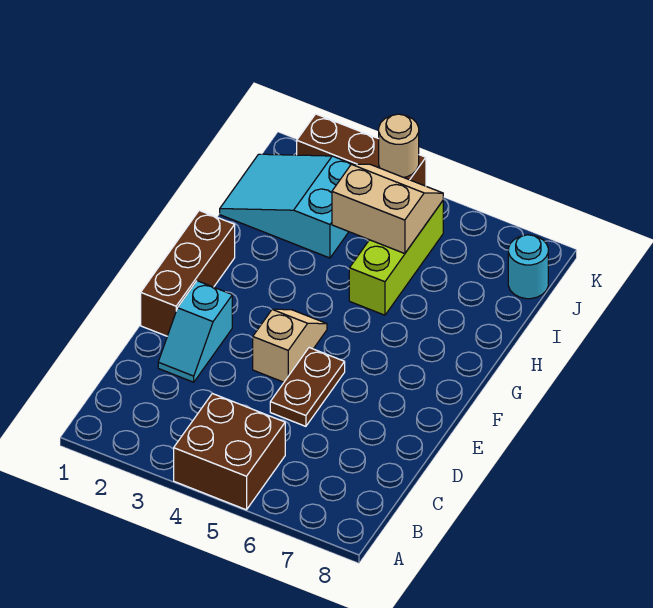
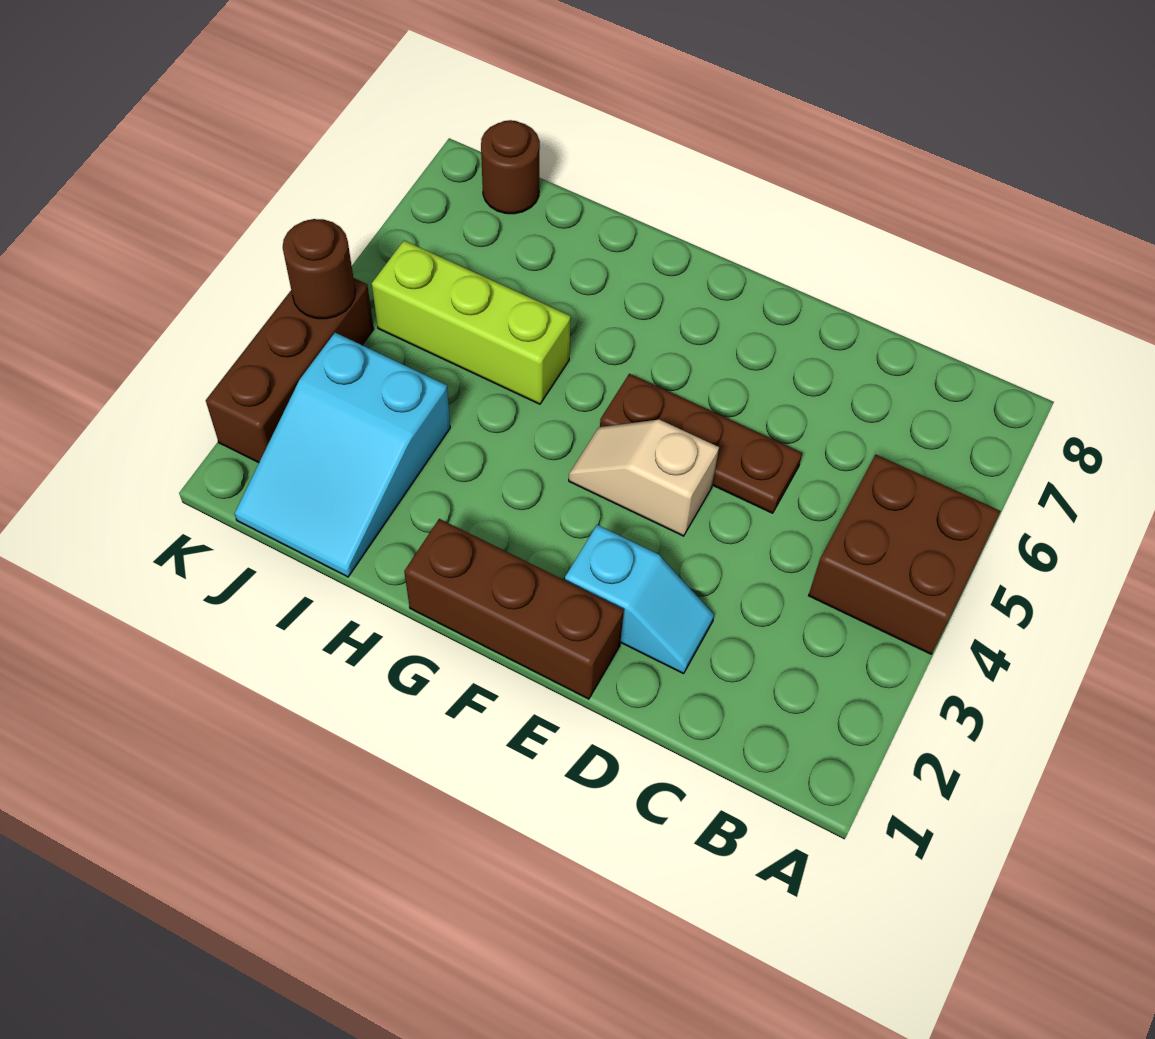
brown plate D5:E5 level 1 -> brown plate D5:F5 level 1
tan slope I4:J5 level 2 top I -> none
cyan round brick J8 level 1 -> brown round brick J8 level 1
tan round brick K4 level 2 -> brown round brick K4 level 2

